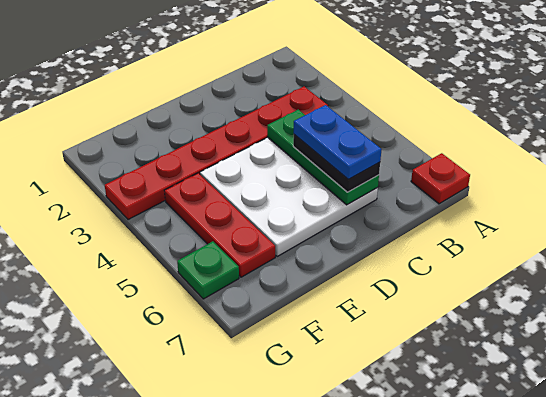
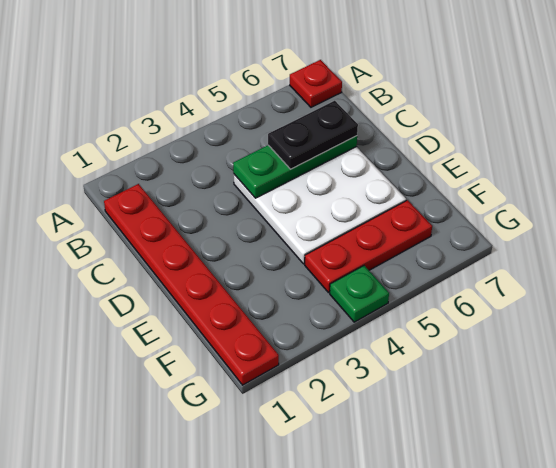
red plate B3:G3 level 1 -> red plate B1:G1 level 1
blue plate C5:C6 level 4 -> none
green plate G6 level 1 -> green plate G4 level 1

